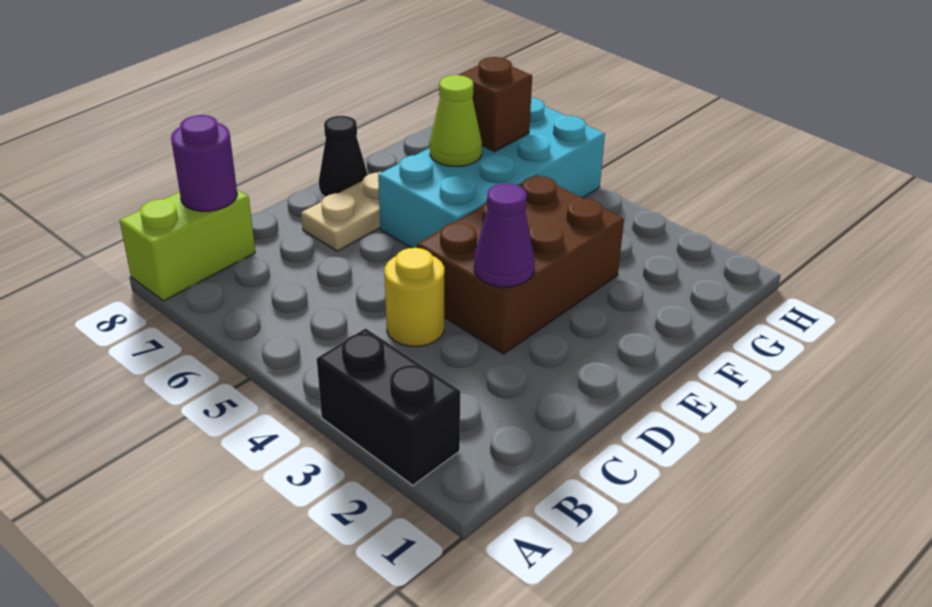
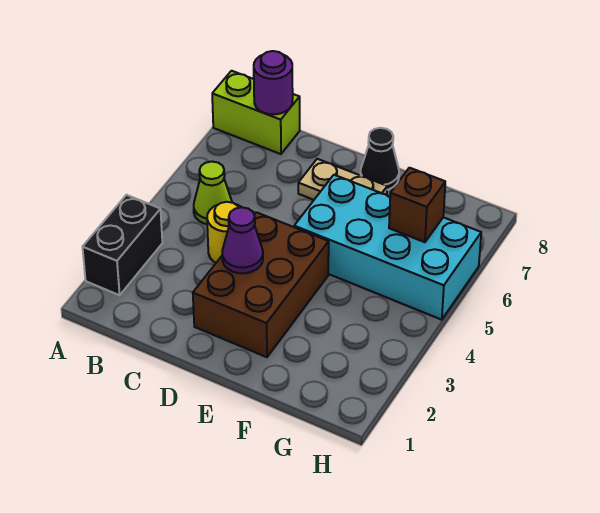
brown brick D3:F4 level 1 -> brown brick D2:E4 level 1
lime cone F6 level 2 -> lime cone B5 level 1

